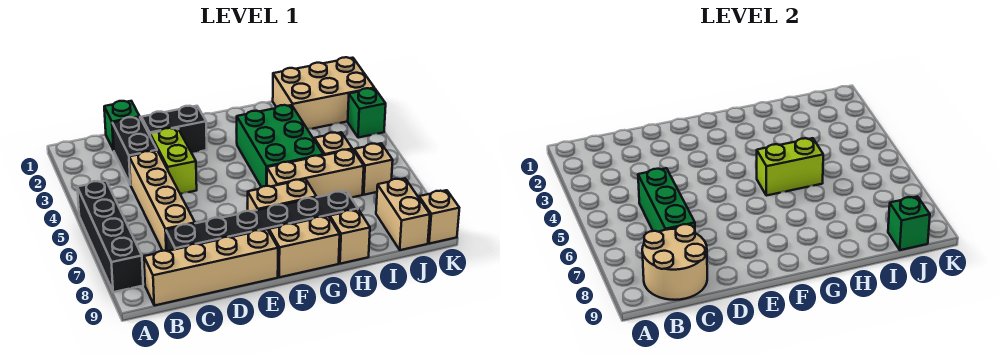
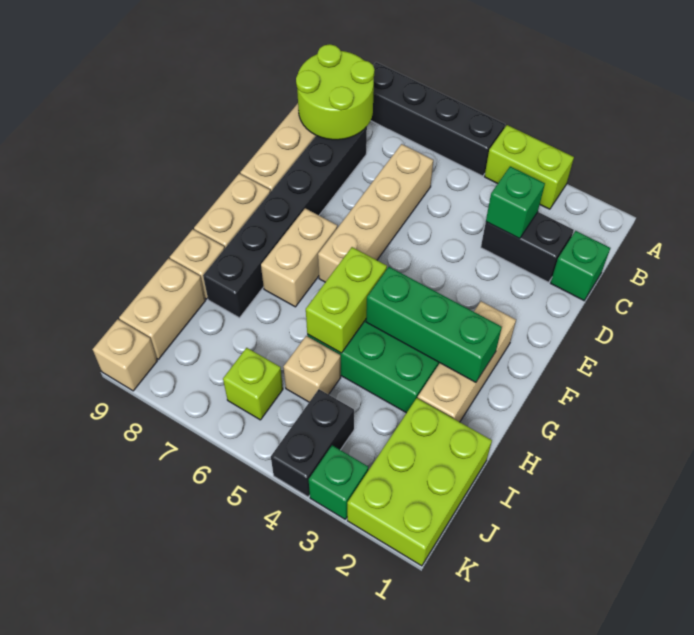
tan round brick B8:C9 level 2 -> lime round brick B8:C9 level 2
tan brick C4:C7 level 1 -> tan brick C6:F6 level 1
green brick C5:C7 level 2 -> green brick G2:G4 level 2
black brick D2:E2 level 1 -> black brick J4:K4 level 1
lime brick D3:D4 level 1 -> lime brick A3:A4 level 1
tan brick G6:I6 level 1 -> tan brick F2:H2 level 1
tan brick I1:K2 level 1 -> lime brick I1:K2 level 1
tan brick J6 level 1 -> lime brick J6 level 1
tan brick J8:J9 level 1 -> tan brick I9:J9 level 1
green brick J9 level 2 -> green brick C3 level 2

